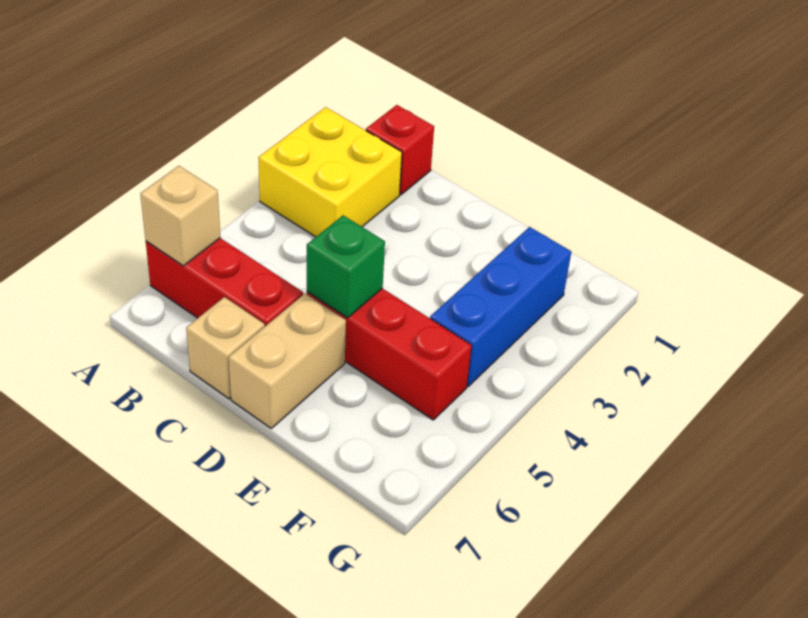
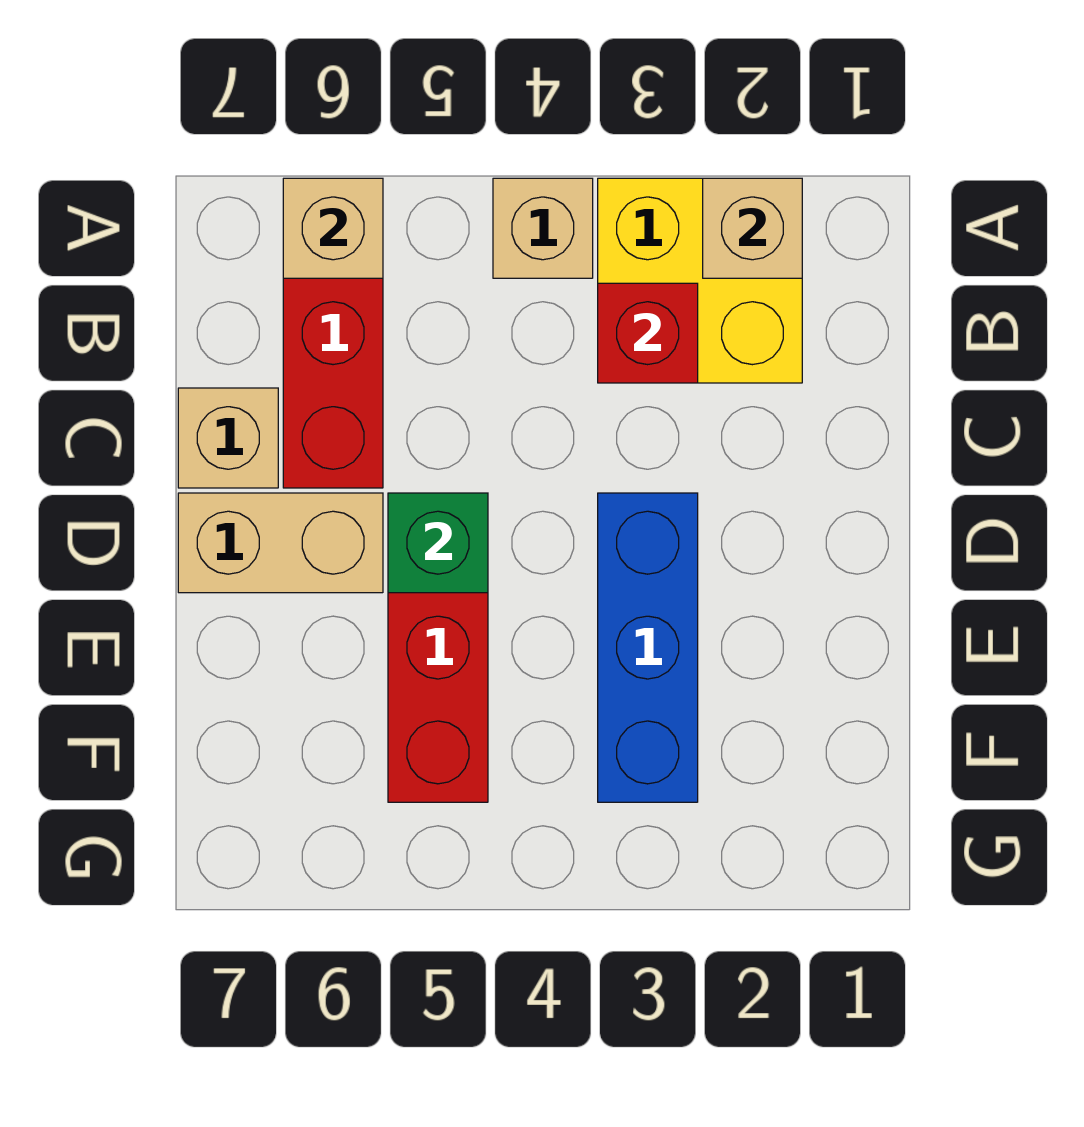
none -> tan brick A2 level 2
none -> tan brick A4 level 1
red brick B1 level 1 -> red brick B3 level 2
blue brick F2:F4 level 1 -> blue brick D3:F3 level 1

